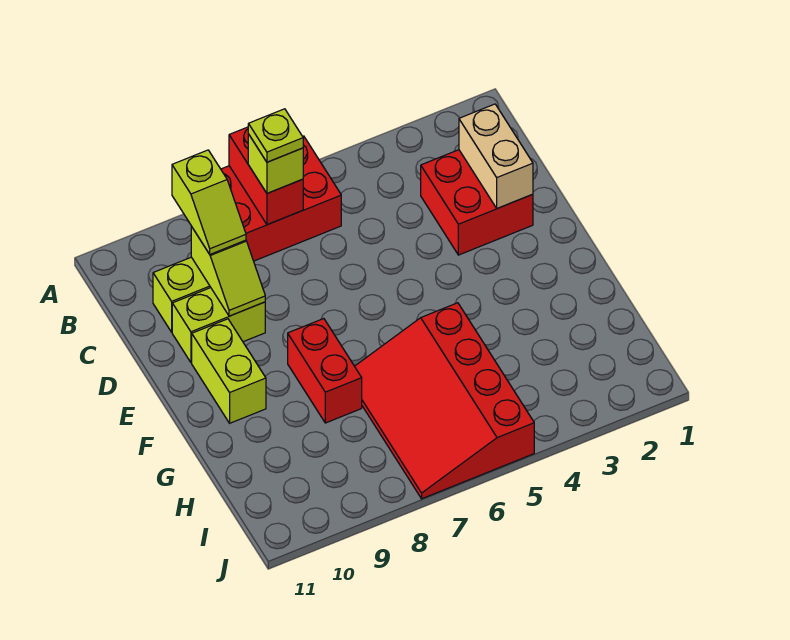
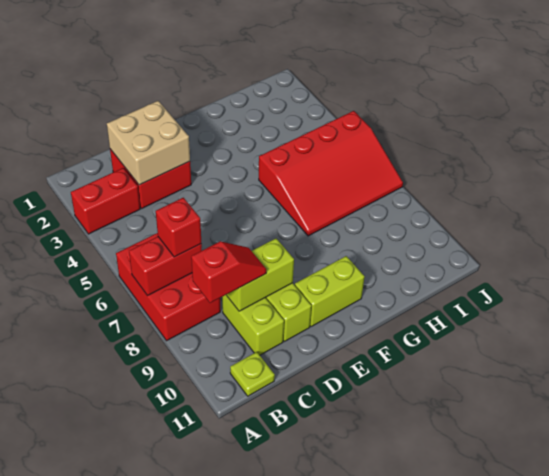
lime brick B7 level 3 -> red brick B7 level 3
lime plate B7 level 4 -> lime plate B11 level 1
lime slope B9:C9 level 3 top B -> red slope B9:C9 level 3 top B
tan brick C2:D2 level 2 -> tan brick C2:D3 level 2
lime slope C9:D9 level 2 top C -> lime brick C9:D9 level 2
red brick F8:G8 level 1 -> red brick A3:B3 level 1

